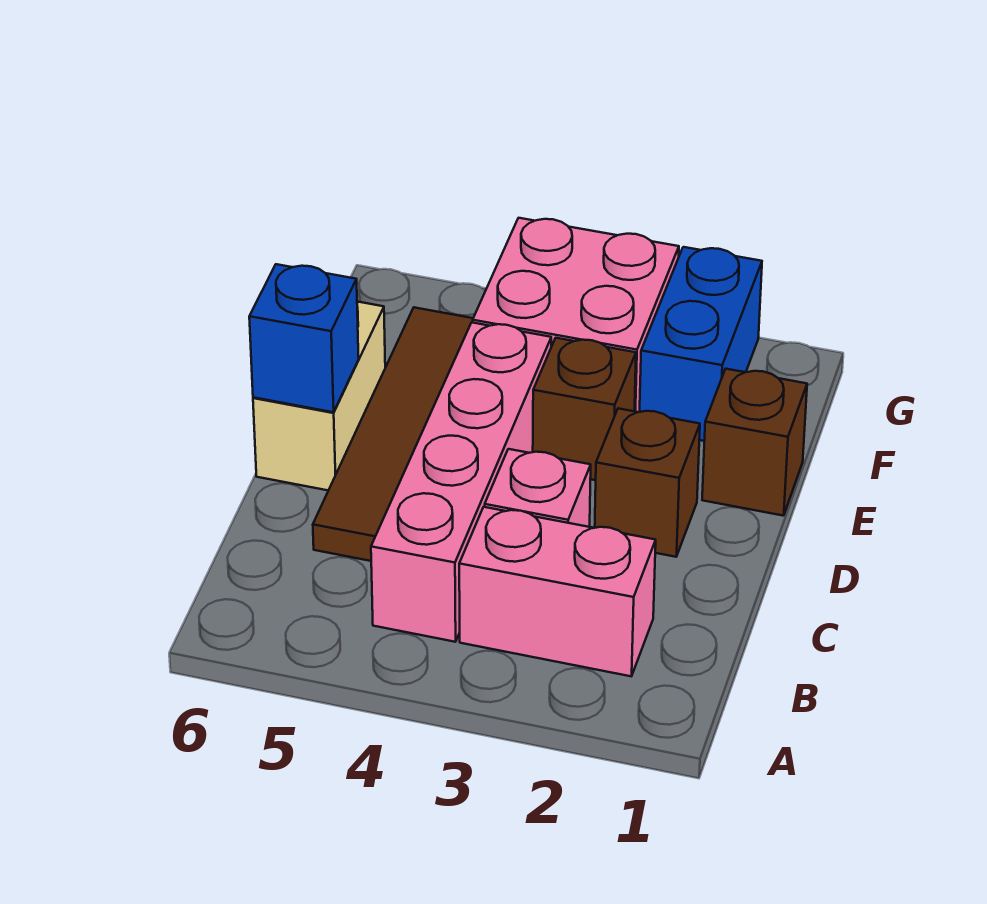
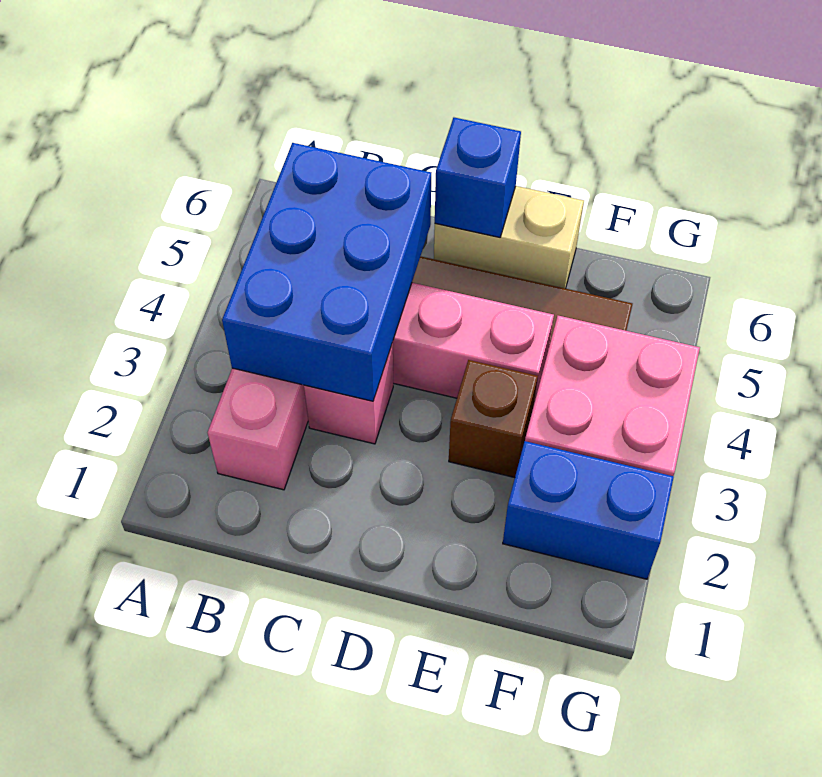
none -> blue brick B3:C5 level 2
brown brick D2 level 1 -> none
brown brick E1 level 1 -> none

